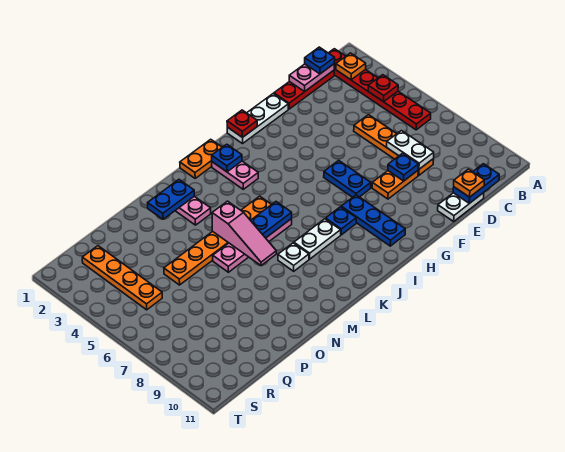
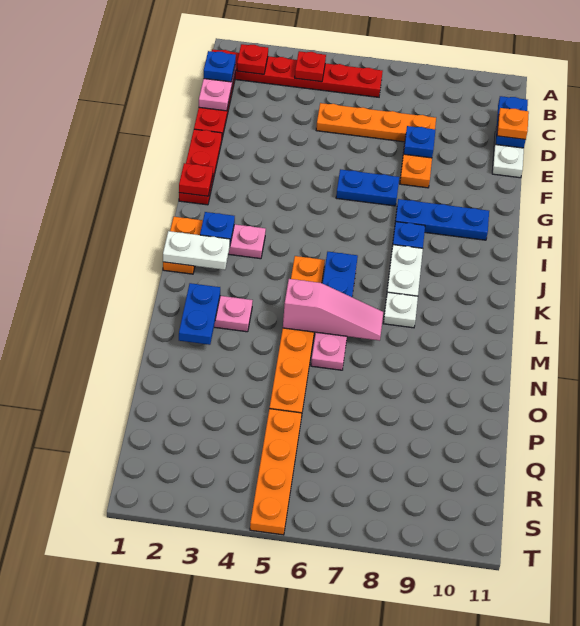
orange plate B2 level 2 -> red plate B2 level 2
white plate D7:D8 level 2 -> white plate K1:K2 level 2
white plate F1:H1 level 1 -> red plate F1:H1 level 1
orange plate R2:R5 level 1 -> orange plate Q5:T5 level 1

